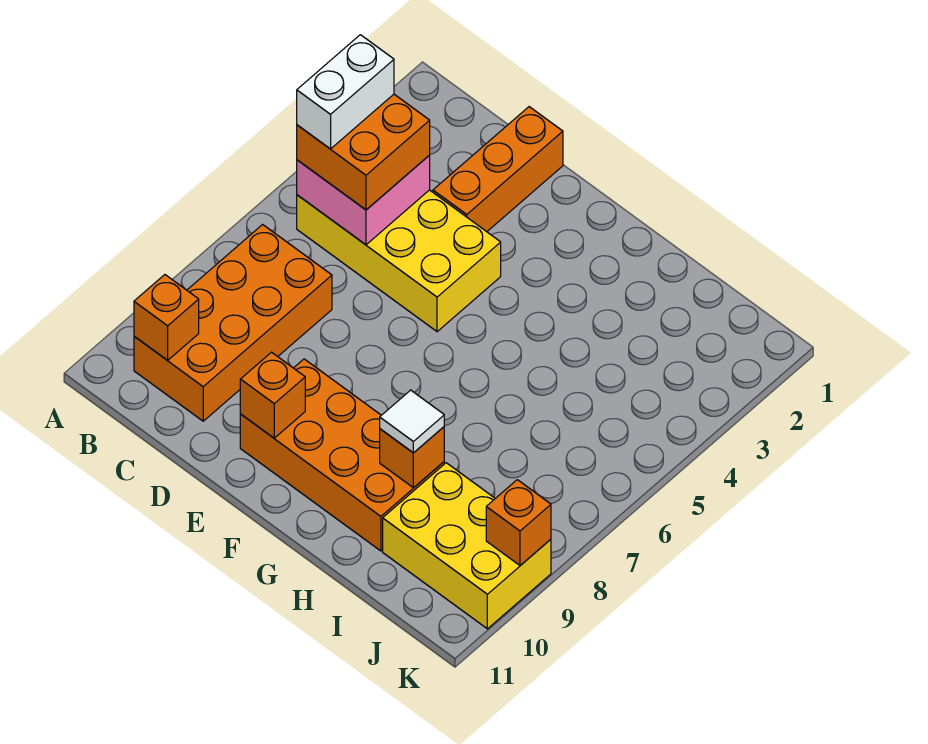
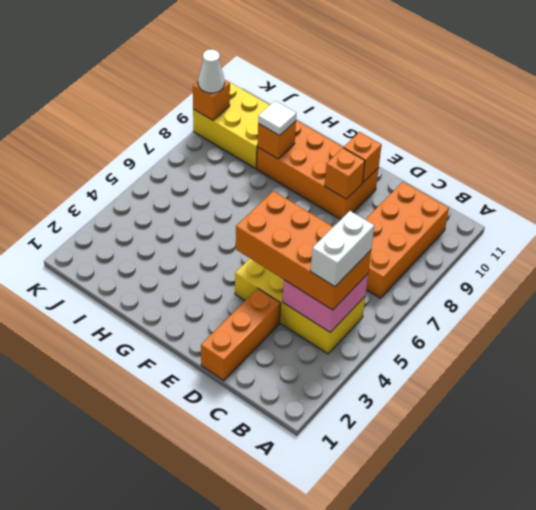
orange brick B4:C5 level 3 -> orange brick B4:E5 level 3
orange brick B10 level 2 -> orange brick E9 level 2
none -> white cone K9 level 3

